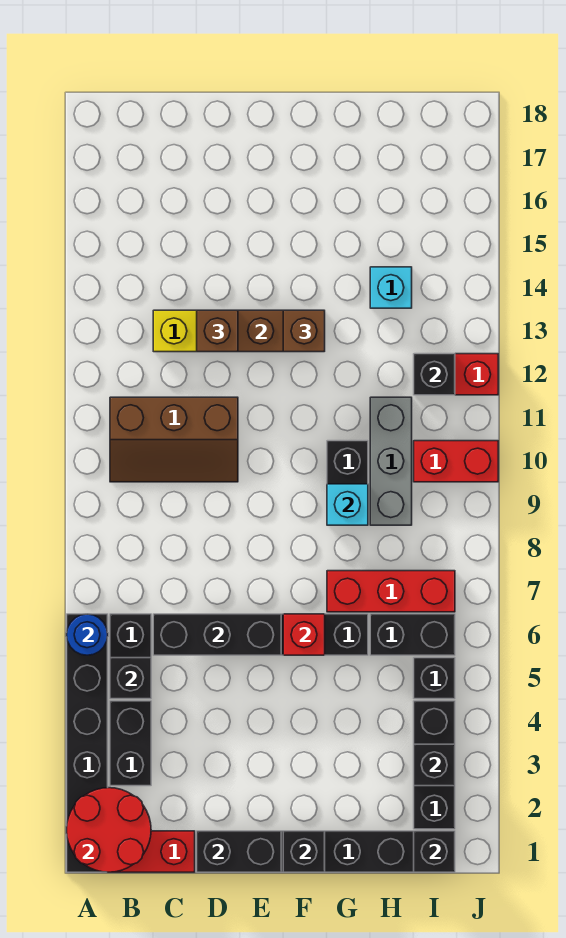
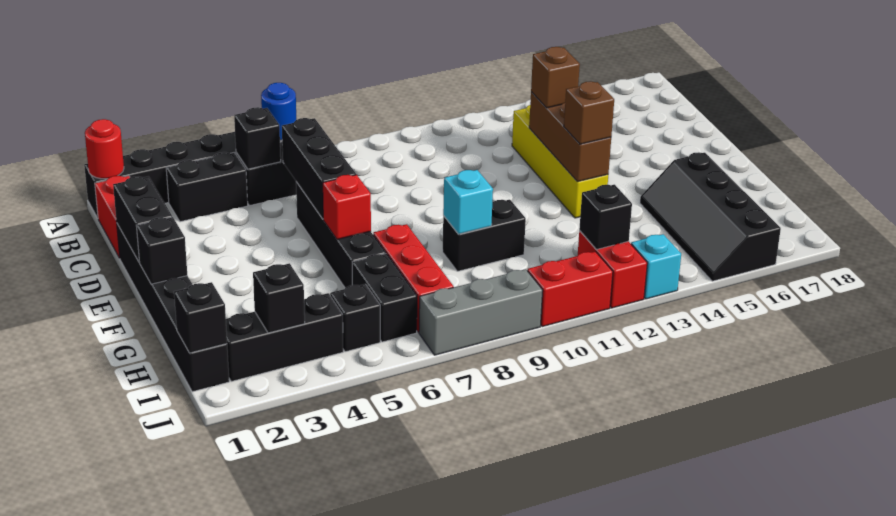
red round brick A1:B2 level 2 -> red round brick A1 level 2
brown slope B10:D11 level 1 top 11 -> none
none -> black slope G15:J16 level 1 top 16
grey brick H9:H11 level 1 -> grey brick J7:J9 level 1
cyan brick H14 level 1 -> cyan brick J13 level 1
red brick I10:J10 level 1 -> red brick J10:J11 level 1

